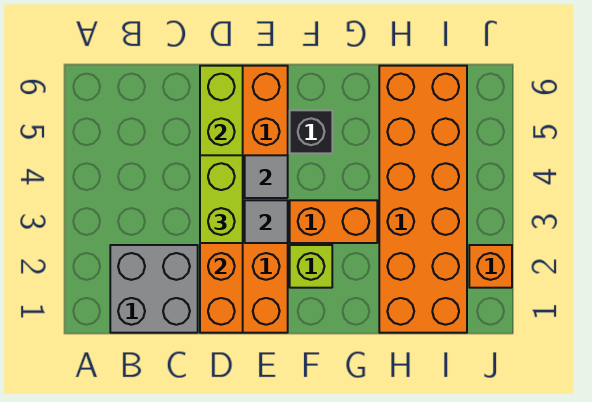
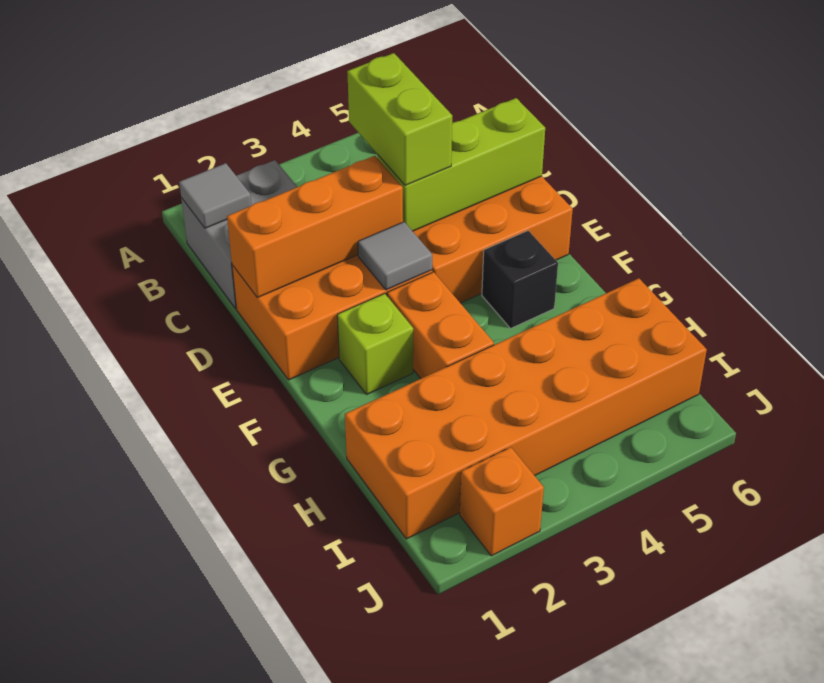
lime brick D3:D4 level 3 -> lime brick C4:D4 level 3
grey tile E4 level 2 -> grey tile B1 level 2

